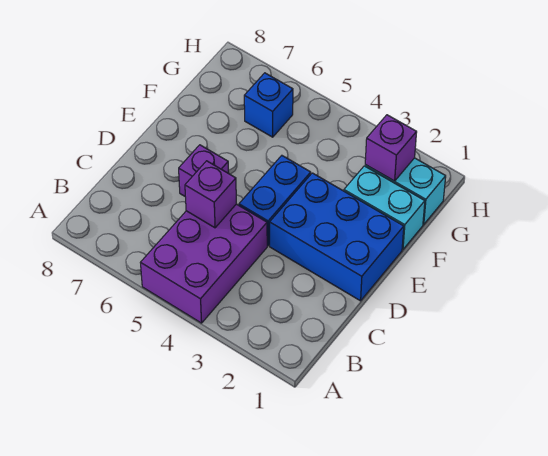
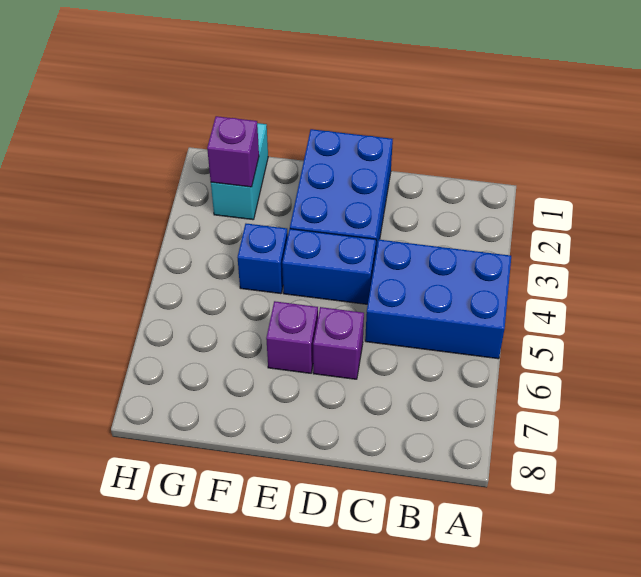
purple brick A4:C5 level 1 -> blue brick A4:C5 level 1
purple brick C5 level 2 -> purple brick E6 level 1
cyan brick F1:F2 level 1 -> none
blue brick G6 level 1 -> blue brick F4 level 1

